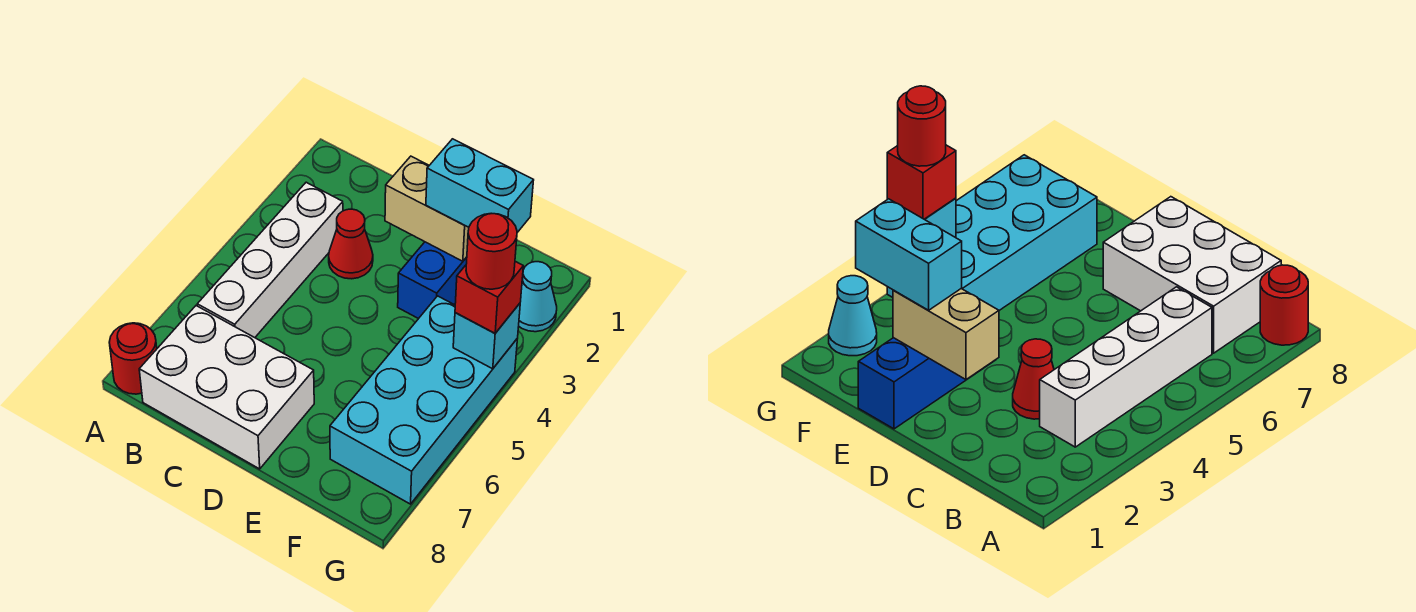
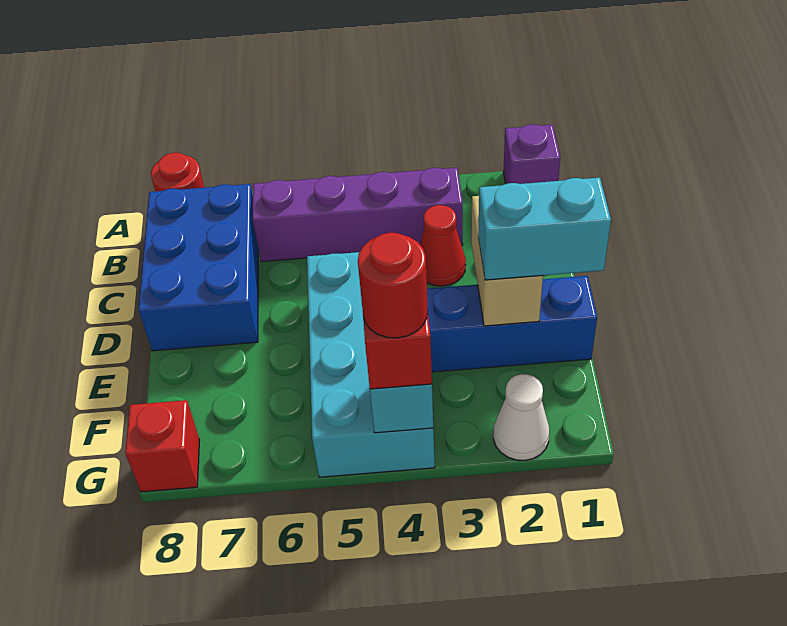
none -> purple brick A1 level 1
white brick B3:B6 level 1 -> purple brick B3:B6 level 1
white brick B7:D8 level 1 -> blue brick B7:D8 level 1
cyan brick E2:F2 level 3 -> cyan brick E1:E2 level 3
cyan brick F4:G7 level 1 -> cyan brick D4:G5 level 1
cyan cone G2 level 1 -> white cone G2 level 1
none -> red brick G8 level 1

